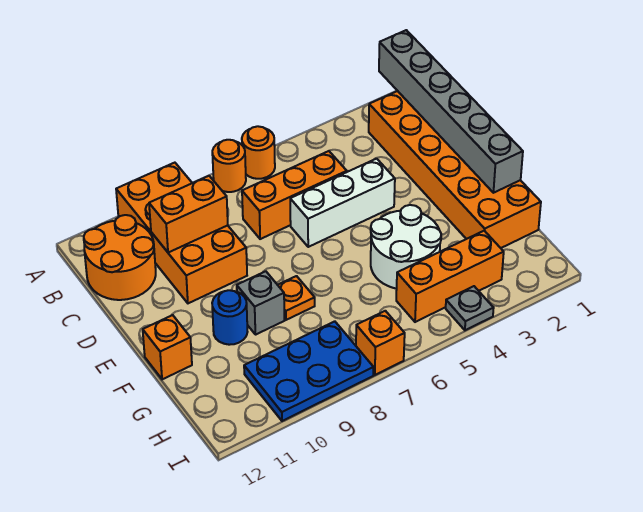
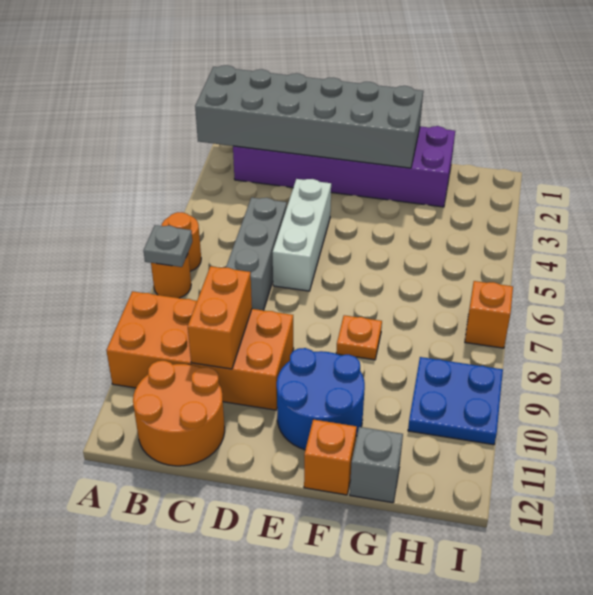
grey brick A1:F1 level 2 -> grey brick A1:F2 level 2
orange brick B1:G2 level 1 -> purple brick B1:G2 level 1
orange brick C5:C7 level 1 -> grey brick C5:C7 level 1
white round brick F4:G5 level 1 -> none
grey brick F9 level 1 -> grey brick G12 level 1
blue round brick F10 level 1 -> blue round brick E10:F11 level 1
orange brick H3:H5 level 1 -> none
blue plate H8:I10 level 1 -> blue plate H9:I10 level 1
grey plate I4 level 1 -> grey plate A7 level 2

